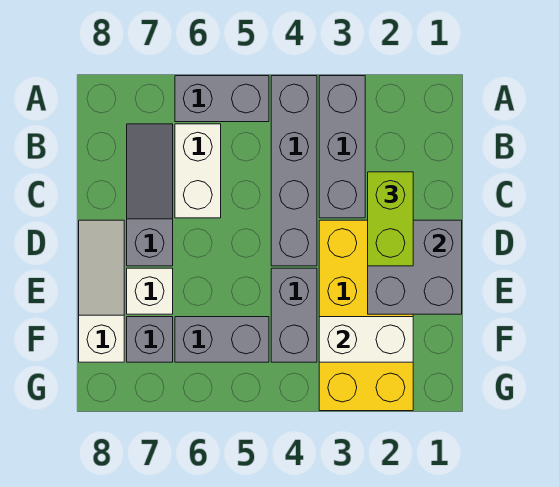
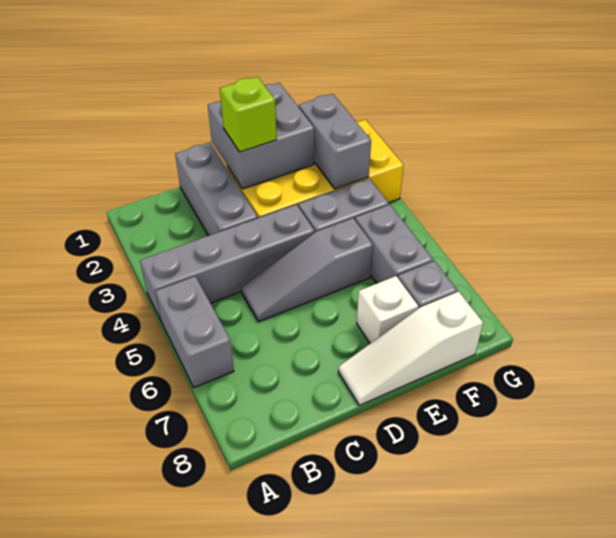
grey brick A3:C3 level 1 -> grey brick C1:C3 level 1
white brick B6:C6 level 1 -> none
grey slope B7:D7 level 1 top D -> grey slope C5:E5 level 1 top E
lime brick C2:D2 level 3 -> lime brick D2 level 3
white brick F2:F3 level 2 -> grey brick F2:F3 level 2

